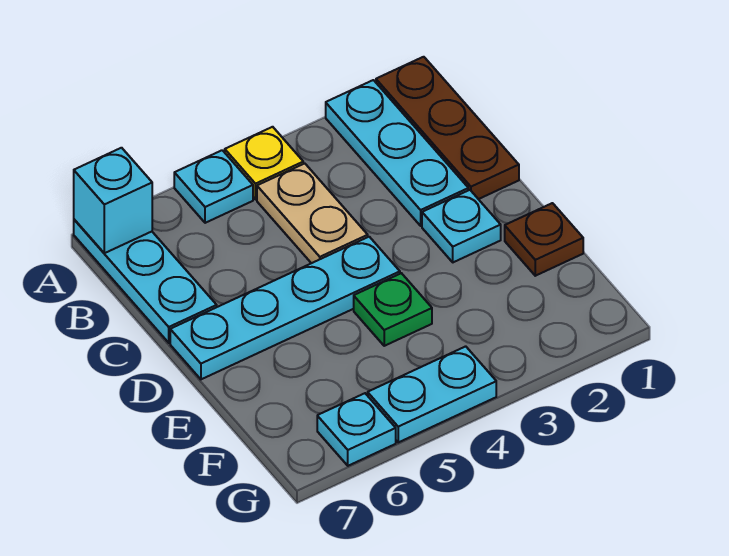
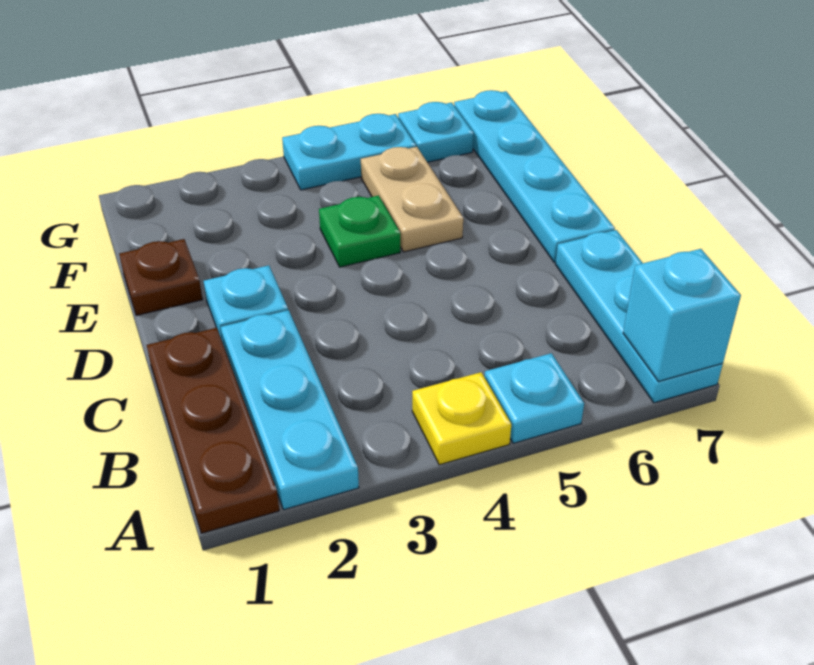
tan plate B4:C4 level 1 -> tan plate E5:F5 level 1
cyan plate D4:D7 level 1 -> cyan plate D7:G7 level 1

